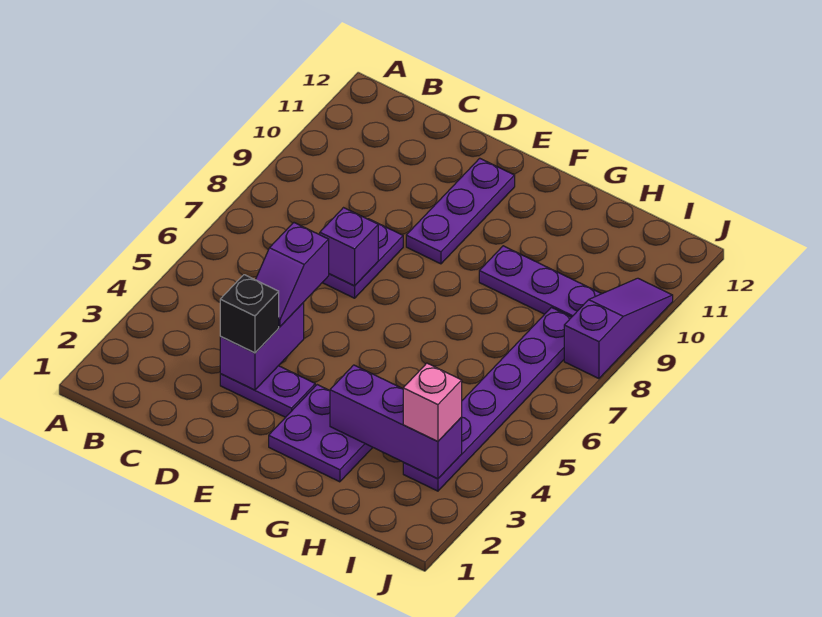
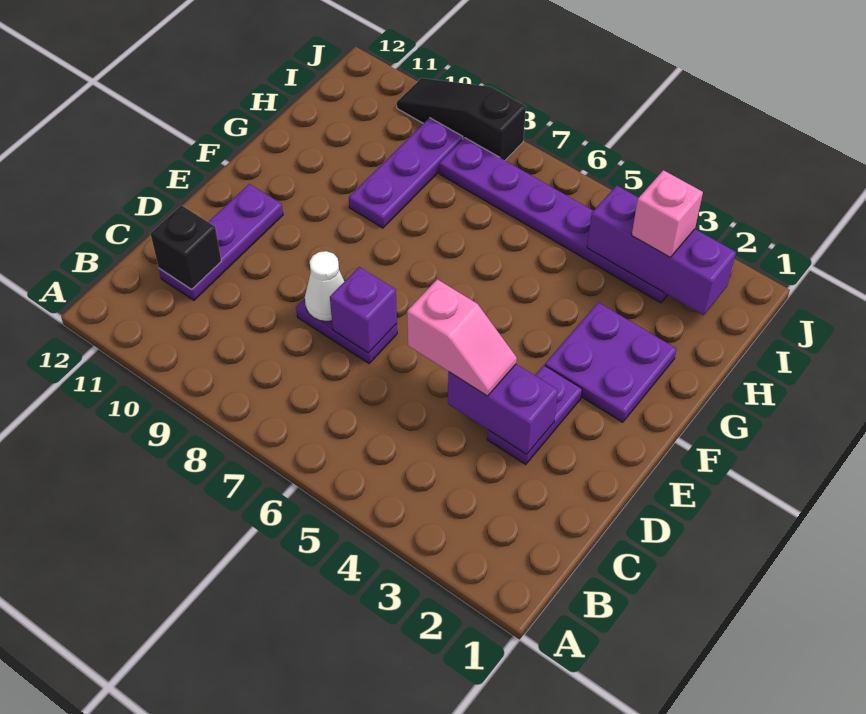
black brick D3 level 3 -> black brick C11 level 2
purple slope D4:D5 level 3 top 5 -> pink slope D4:D5 level 3 top 5
none -> white cone D8 level 2
purple plate E9:E11 level 1 -> purple plate C11:E11 level 1
purple brick G3:I3 level 2 -> purple brick I2:I4 level 2
purple slope J8:J10 level 1 top 8 -> black slope J8:J10 level 1 top 8

